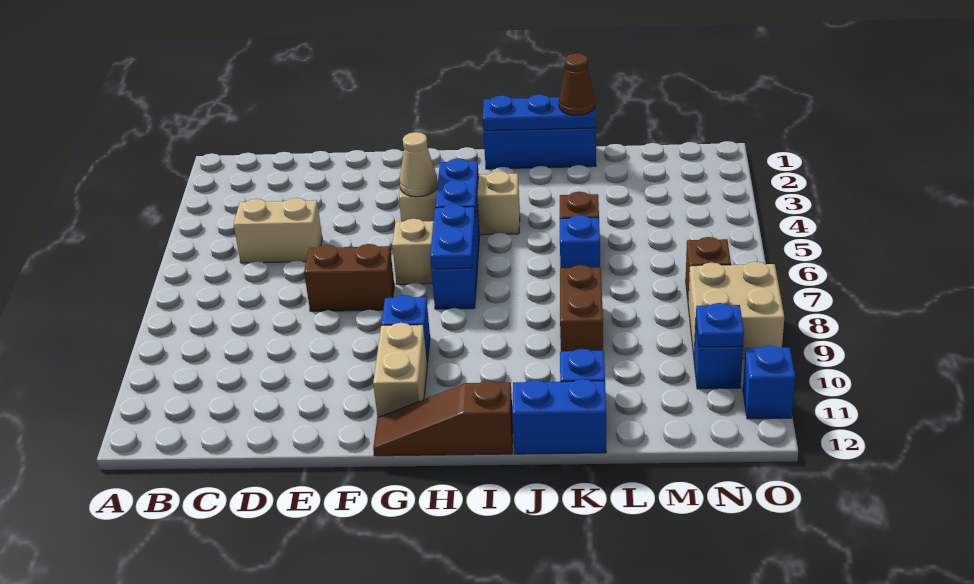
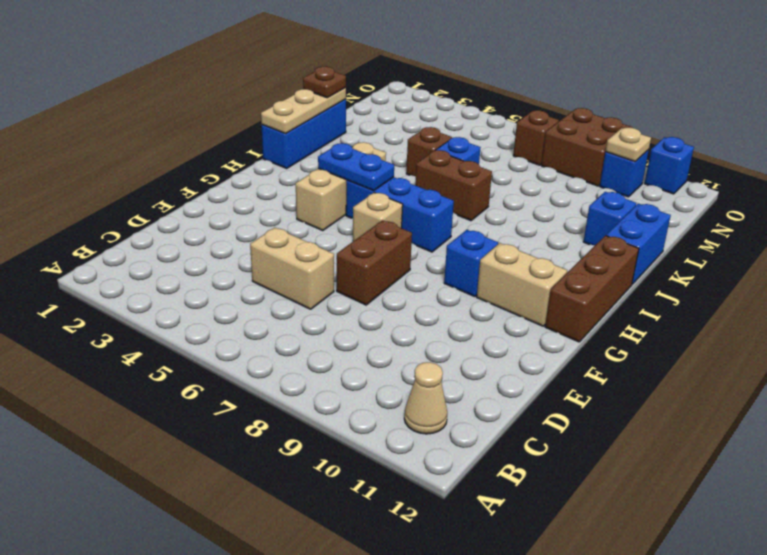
tan brick C5:D5 level 1 -> tan brick D5:D6 level 1
tan cone G4 level 2 -> tan cone B11 level 1
brown slope G12:I12 level 1 top I -> brown brick G12:I12 level 1
blue plate H6:H7 level 2 -> none
blue plate I1:K1 level 2 -> tan plate I1:K1 level 2
brown cone K1 level 3 -> brown plate K1 level 3
brown brick K8:K9 level 1 -> brown brick J6:J7 level 1
tan brick N8:O9 level 1 -> brown brick N8:O9 level 1
blue plate N10 level 2 -> tan plate N10 level 2

